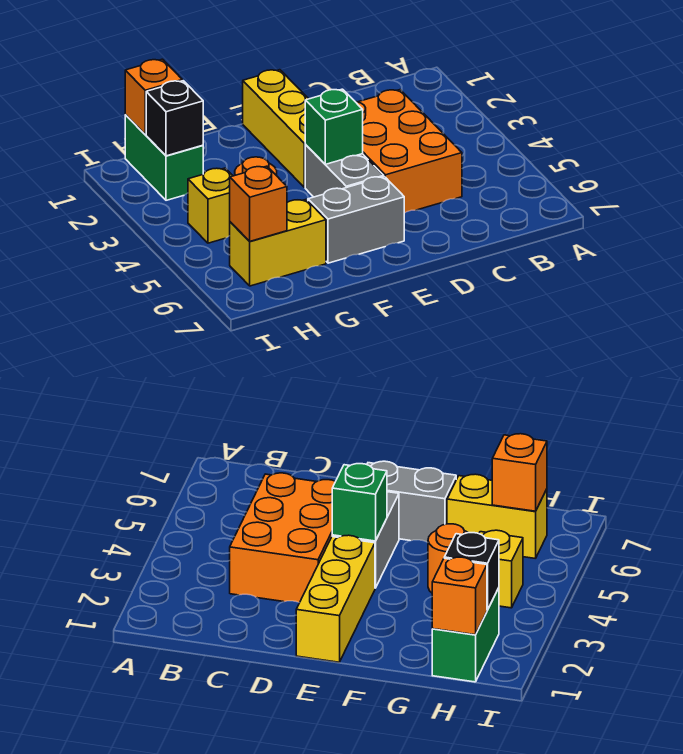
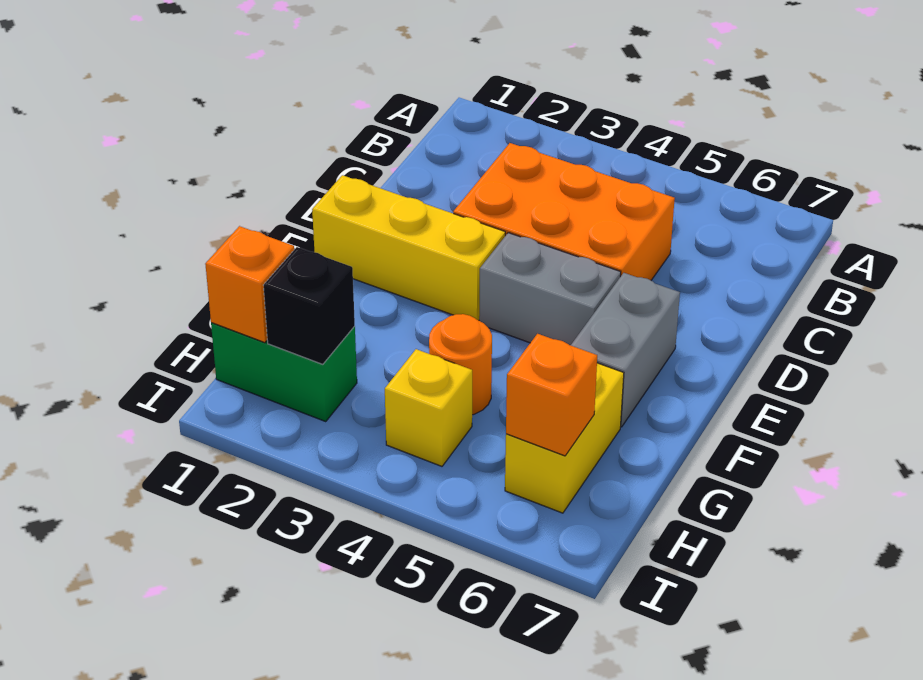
green brick E4 level 2 -> none

